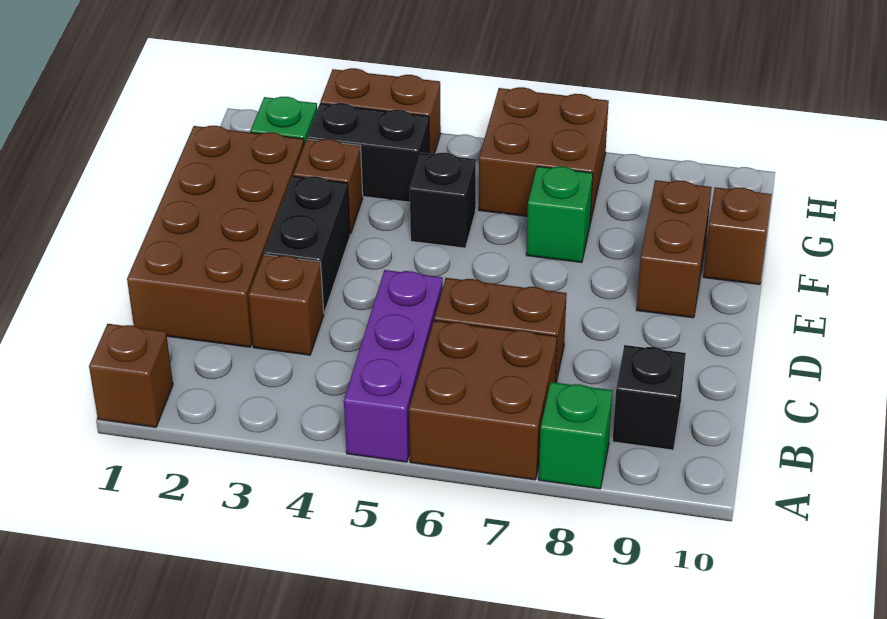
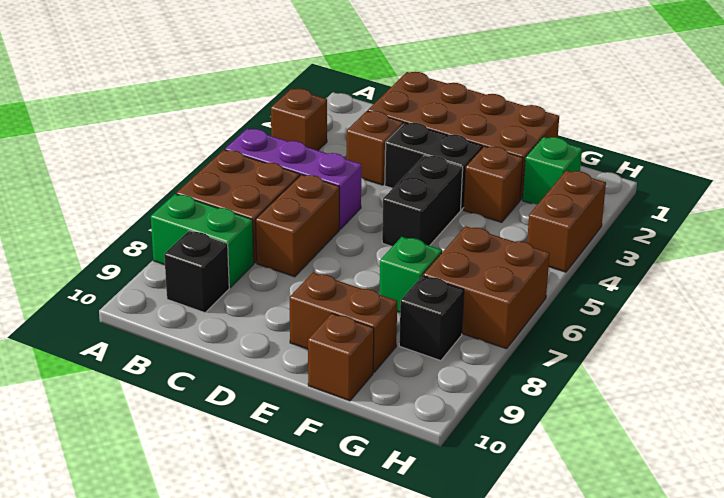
brown brick A1 level 1 -> brown brick A3 level 1
green brick A8 level 1 -> green brick A8:B8 level 1
black brick F5 level 1 -> black brick G8 level 1
black brick G3:G4 level 1 -> black brick E4:E5 level 1

